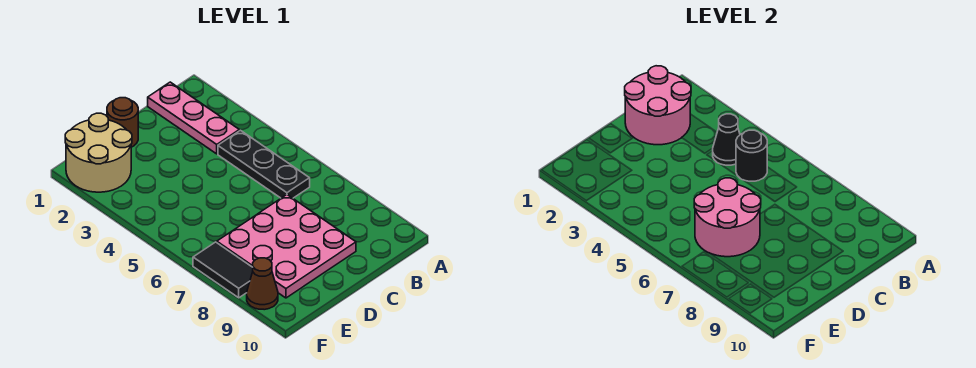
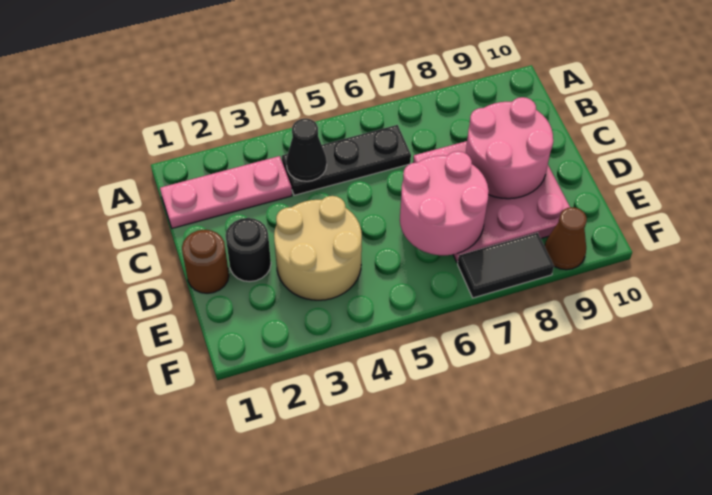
pink round brick B1:C2 level 2 -> pink round brick C8:D9 level 2
black round brick B5 level 2 -> black round brick D2 level 1
tan round brick E1:F2 level 1 -> tan round brick D3:E4 level 1

